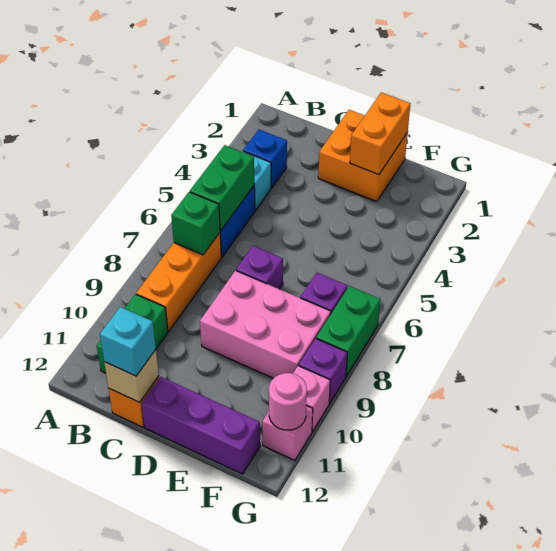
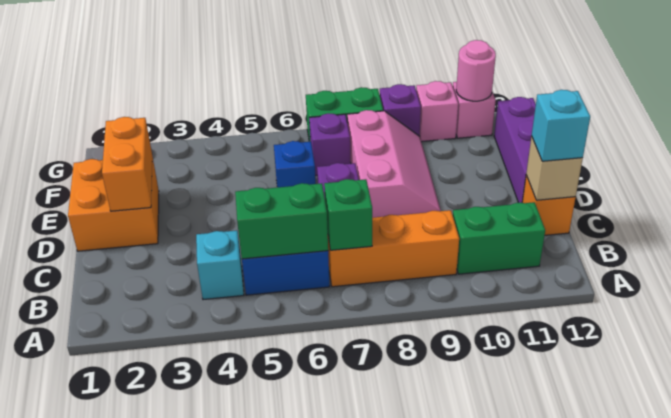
blue brick B3 level 1 -> blue brick E6 level 1
pink brick D8:F9 level 1 -> pink slope D8:F9 level 1 top 8
orange brick E1:E2 level 2 -> orange brick D2:E2 level 2

